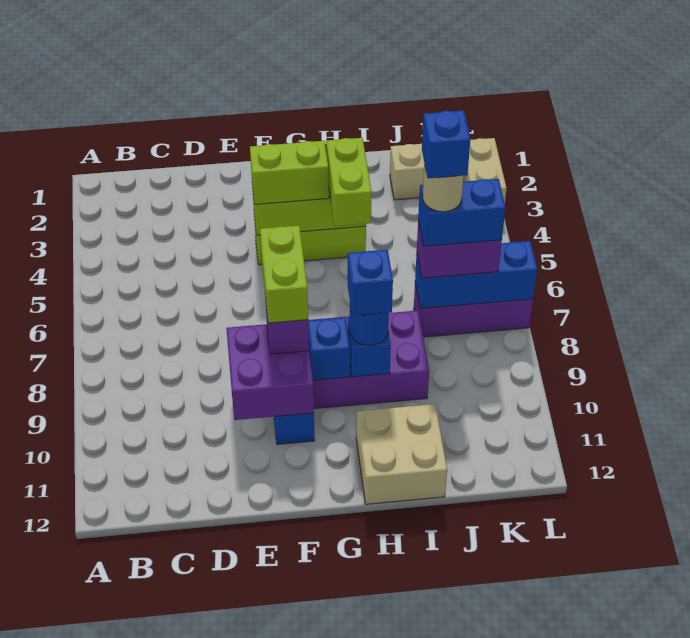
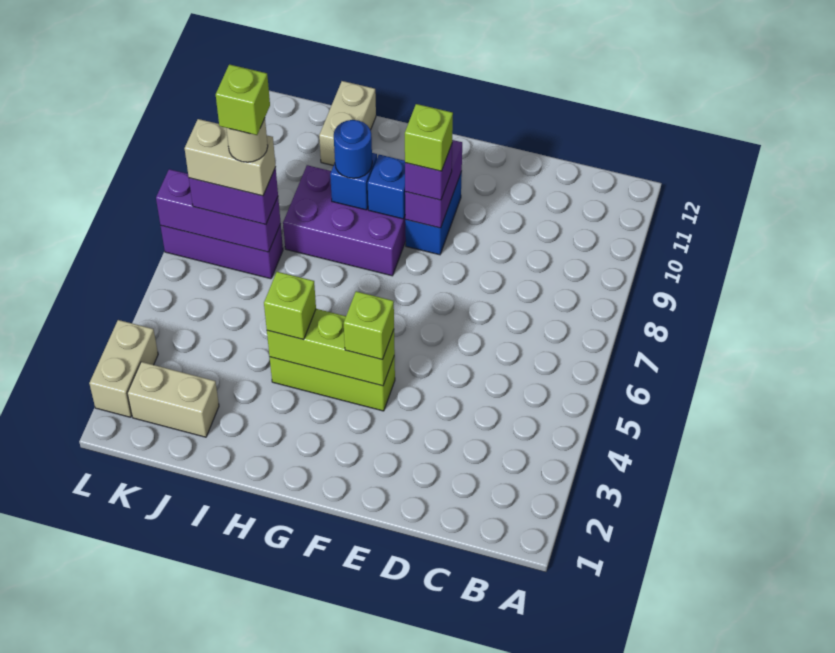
purple brick E9:F10 level 2 -> purple brick F9:F10 level 2
lime brick F4:G4 level 3 -> lime brick F4 level 3
lime brick F8:F9 level 4 -> lime brick F9 level 4
lime brick H4:H5 level 3 -> lime brick H4 level 3
blue brick H9 level 4 -> none
tan brick H11:I12 level 1 -> tan brick I11:I12 level 1
blue brick J7:L7 level 2 -> purple brick J7:L7 level 2
blue brick J7:K7 level 4 -> tan brick J7:K7 level 4
blue brick J7 level 6 -> lime brick J7 level 6

